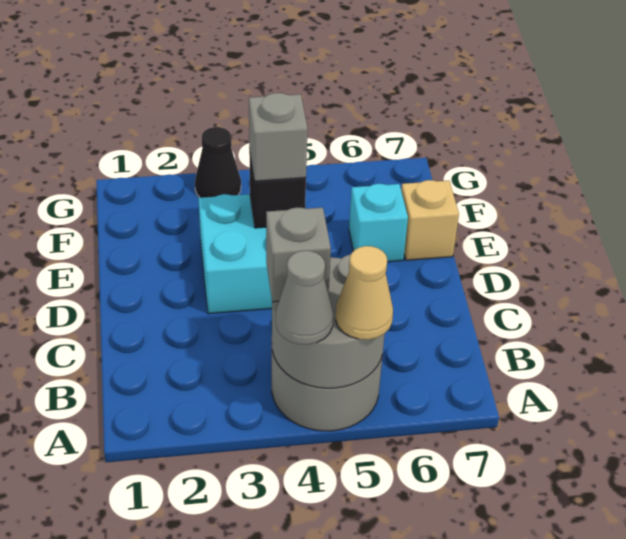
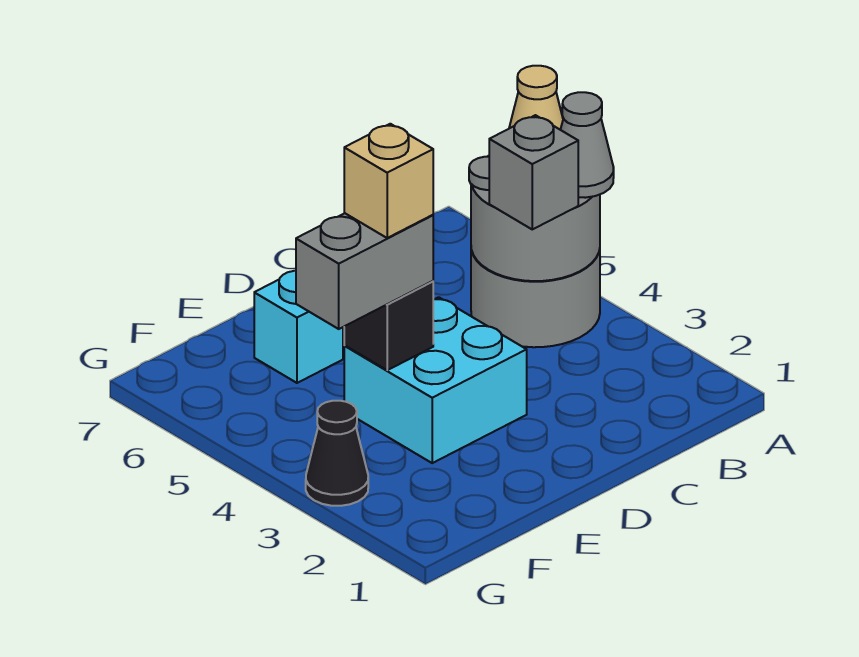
grey brick E4 level 3 -> grey brick E4:F4 level 3
tan brick E7 level 1 -> tan brick E4 level 4

